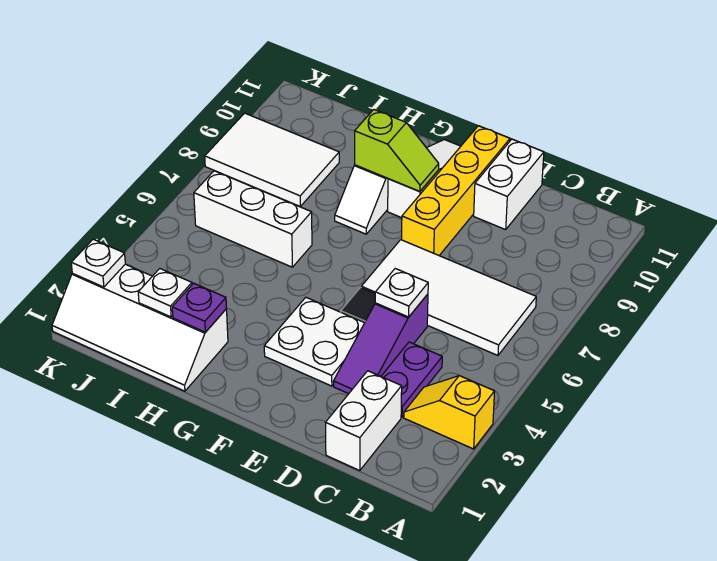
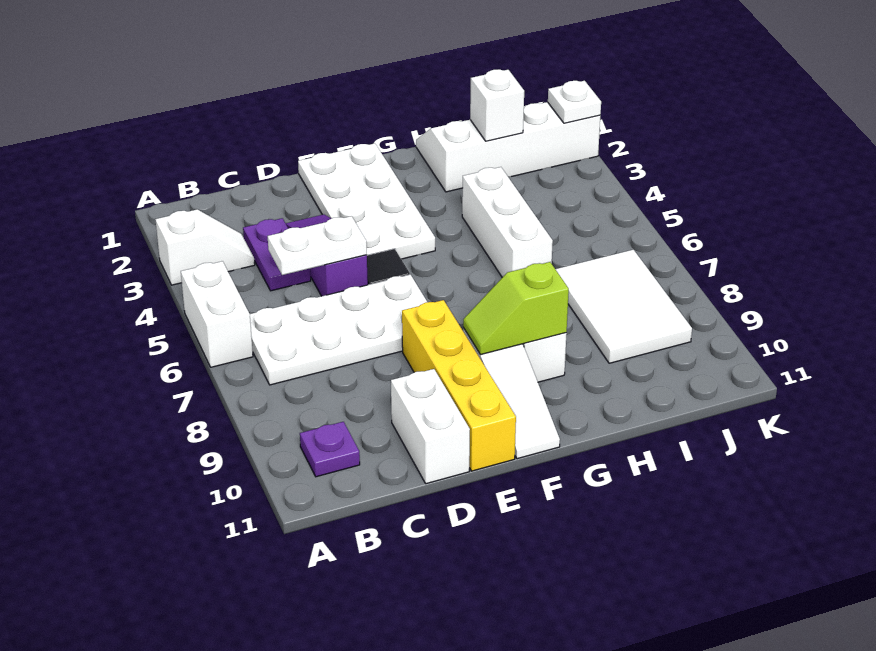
yellow slope A3:B3 level 1 top A -> white slope A3:B3 level 1 top A
white tile B6:E7 level 1 -> white plate B6:E7 level 1
white brick C1:C2 level 1 -> white brick A5:A6 level 1
white plate D5 level 2 -> white plate C5:D5 level 2
white plate E3:F4 level 1 -> white plate E1:F4 level 1
purple plate H2 level 2 -> purple plate B10 level 1
white brick H6:J6 level 1 -> white brick H4:H6 level 1
white plate I2 level 2 -> white brick I2 level 2
white tile I8:K9 level 1 -> white tile I7:J9 level 1

